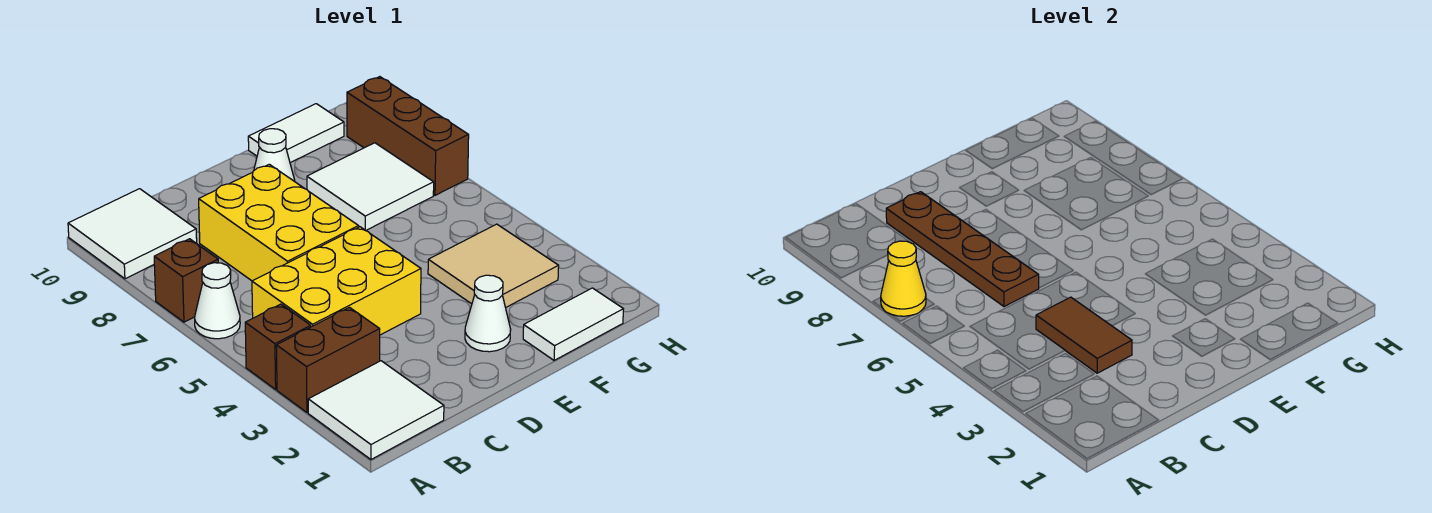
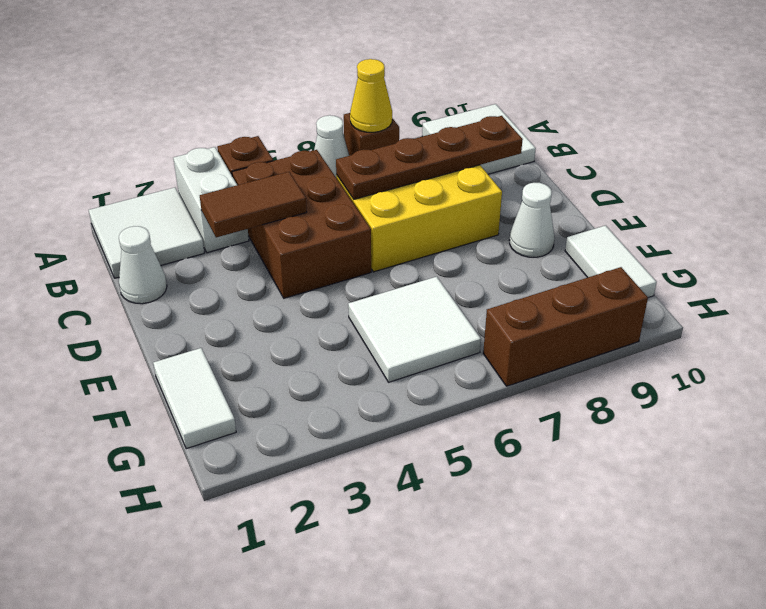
brown brick A3:B3 level 1 -> white brick A3:B3 level 1
yellow brick B4:D5 level 1 -> brown brick B4:D5 level 1
white cone E2 level 1 -> white cone C1 level 1
tan tile F3:G4 level 1 -> none
white tile F7:G8 level 1 -> white tile F5:G6 level 1

